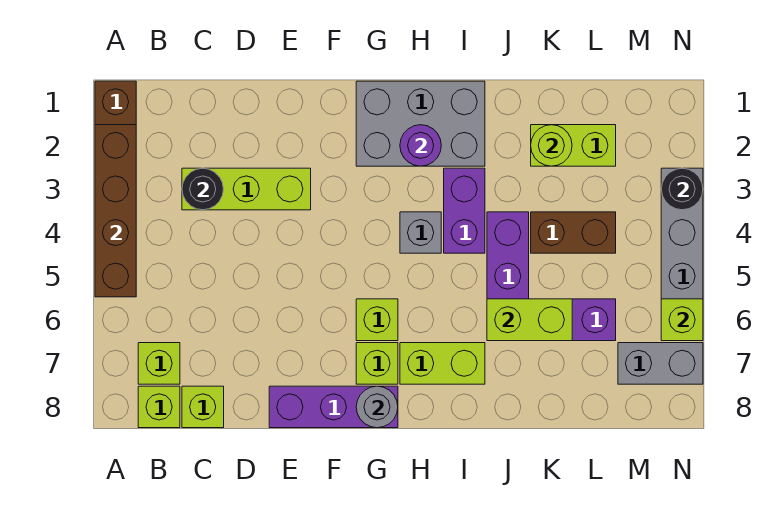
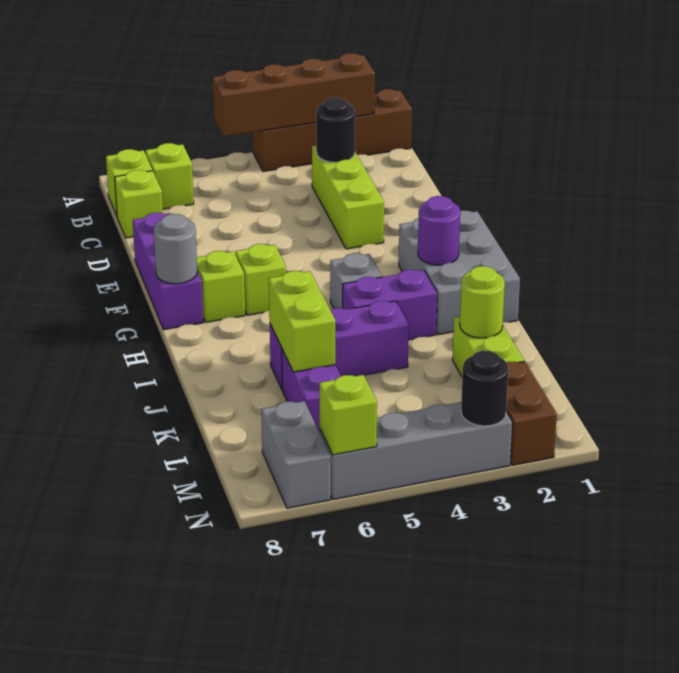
lime brick H7:I7 level 1 -> none
brown brick K4:L4 level 1 -> brown brick M2:N2 level 1

